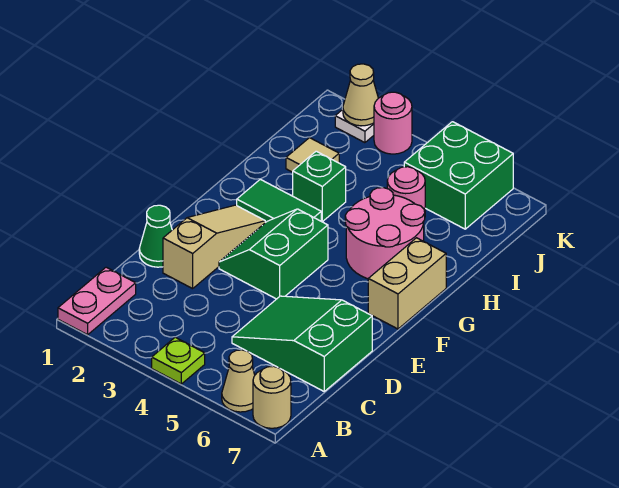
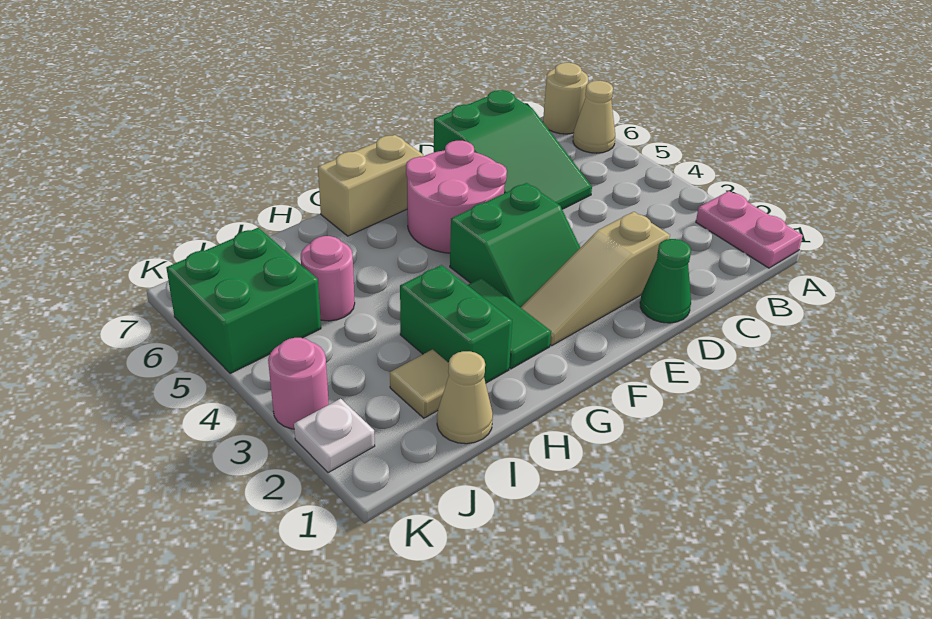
pink plate A1:B1 level 1 -> pink plate A1:A2 level 1
lime plate A4 level 1 -> none
pink round brick G5:H6 level 1 -> pink round brick E5:F6 level 1
green brick H3 level 1 -> green brick H2:H3 level 1
tan cone K2 level 2 -> tan cone I1 level 1

